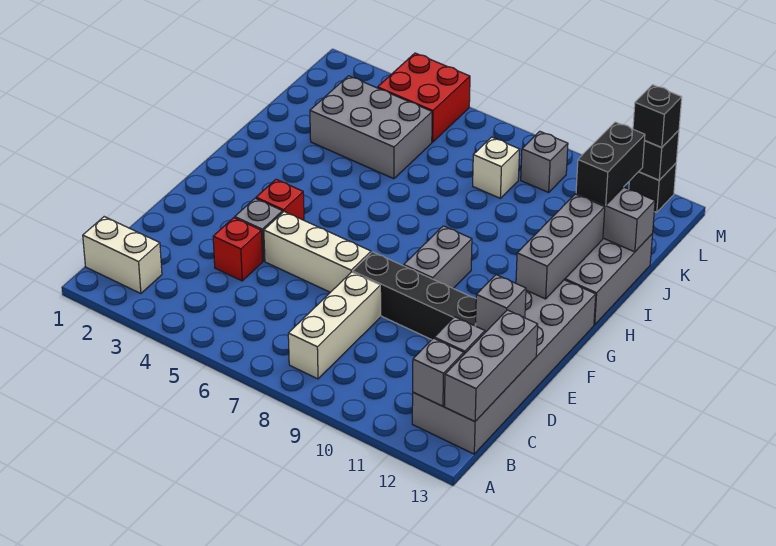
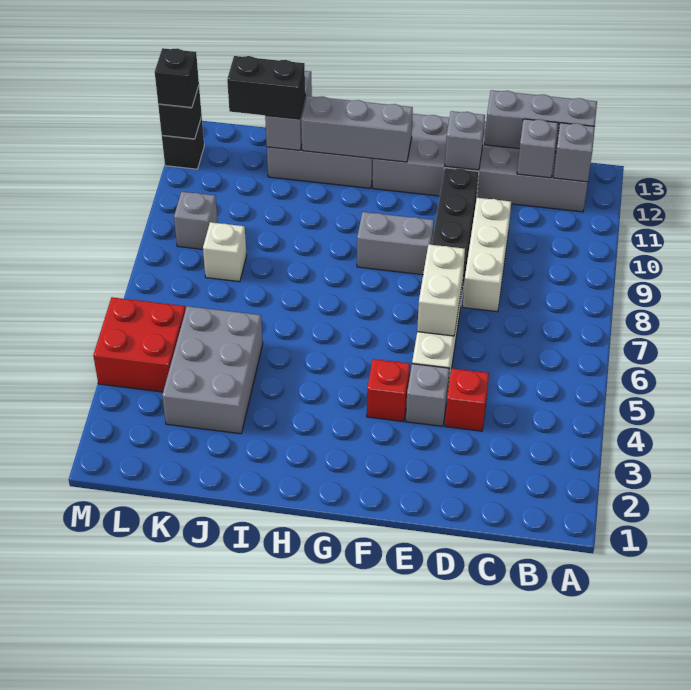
white brick B1:B2 level 1 -> white brick E6:E7 level 2
white brick B8:D8 level 1 -> white brick D8:D10 level 1

